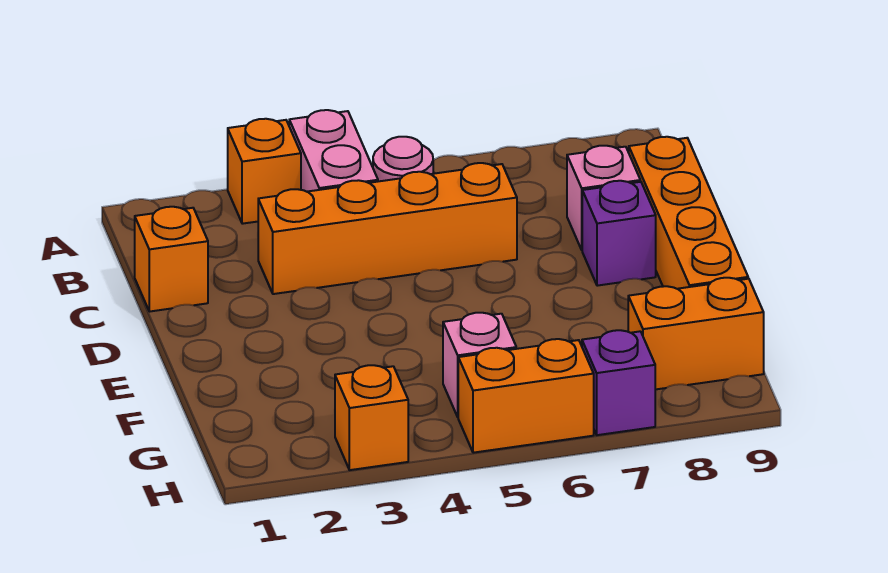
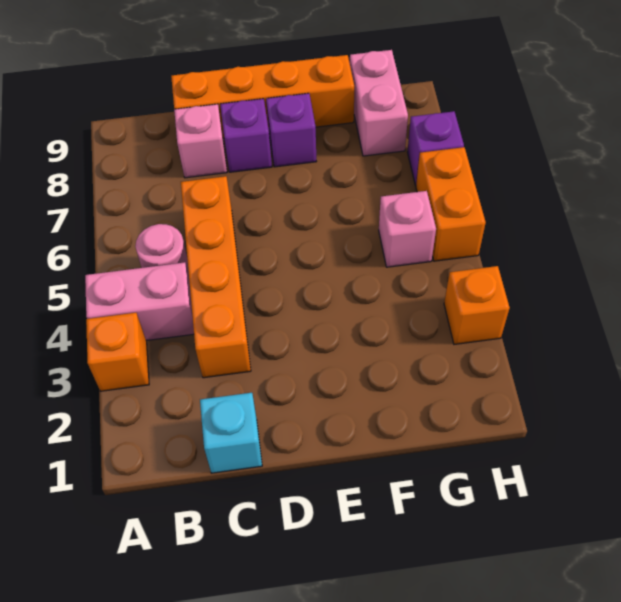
orange brick C1 level 1 -> cyan brick C1 level 1
none -> purple brick E8 level 1
orange brick G8:G9 level 1 -> pink brick G8:G9 level 1

